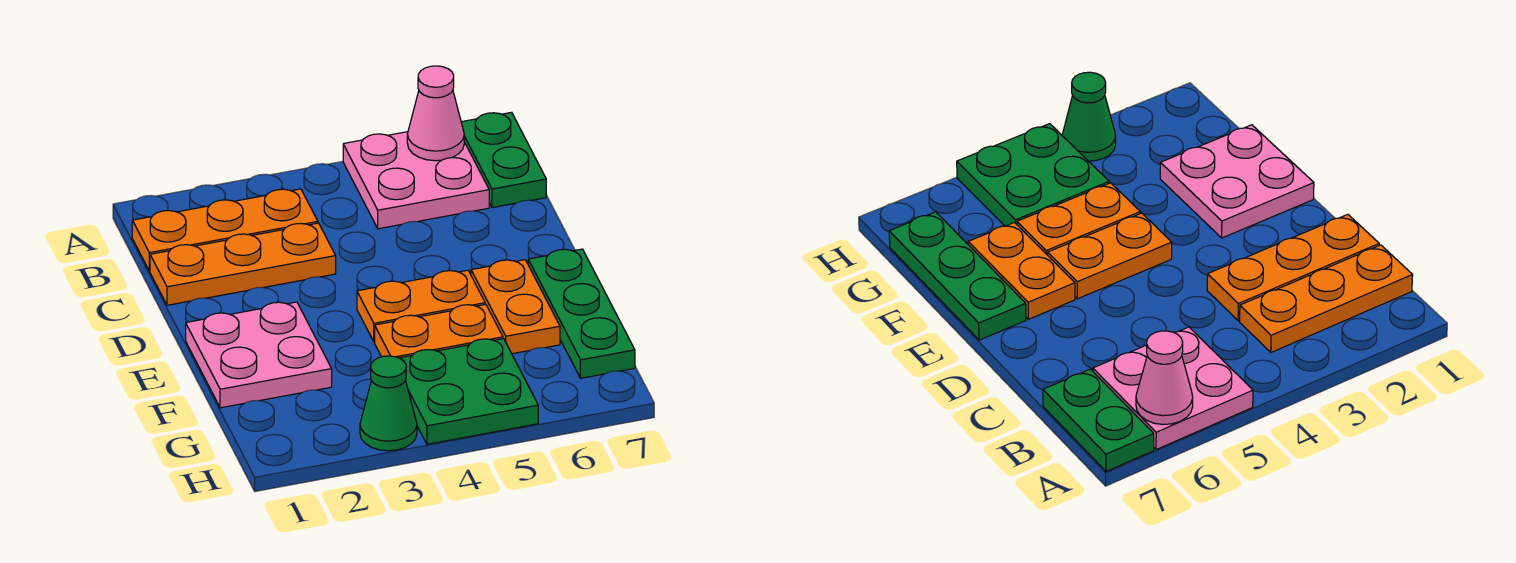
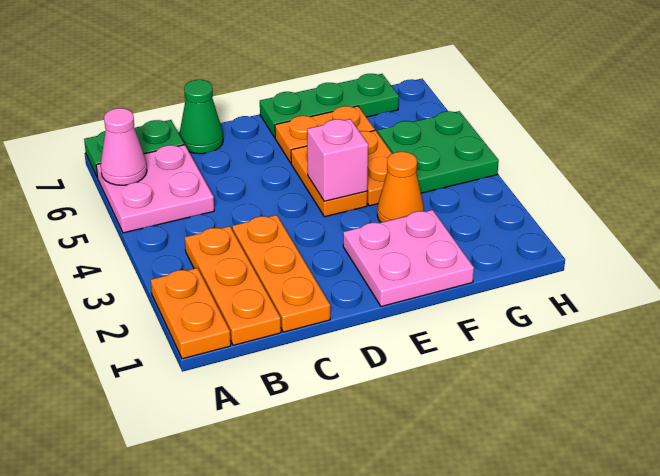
none -> orange plate A1:A2 level 1
none -> pink brick E4 level 2
none -> orange cone F3 level 1
green cone H3 level 1 -> green cone C7 level 1

